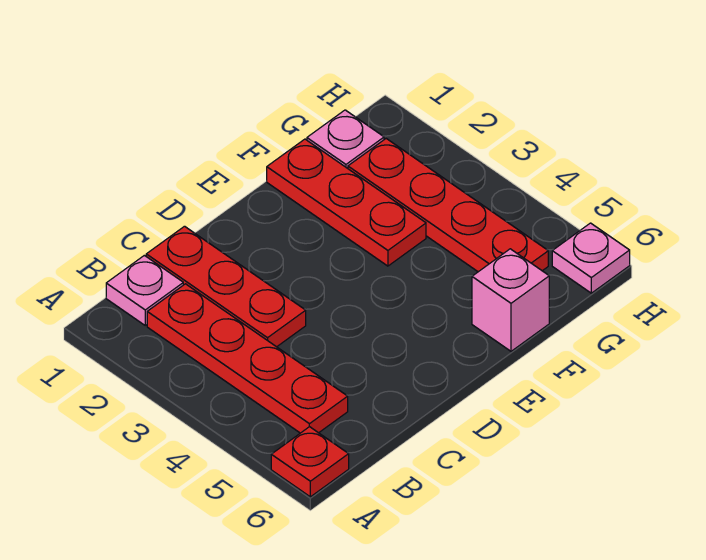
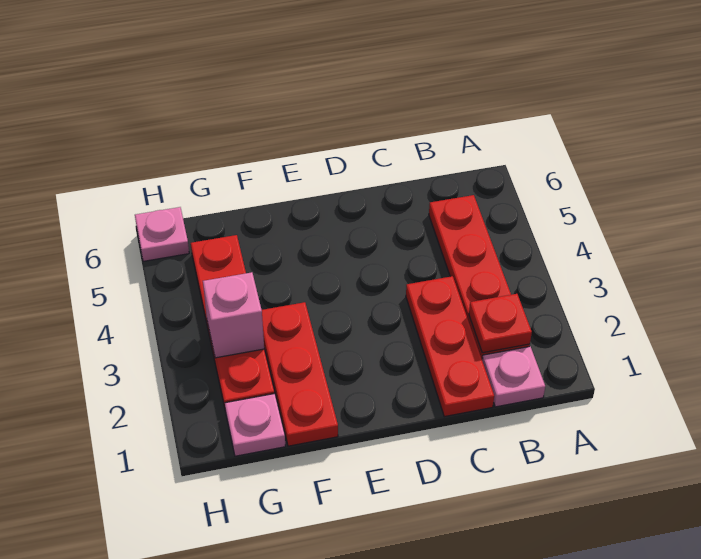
red plate A6 level 1 -> red plate B2 level 2
pink brick F6 level 1 -> pink brick G3 level 2

